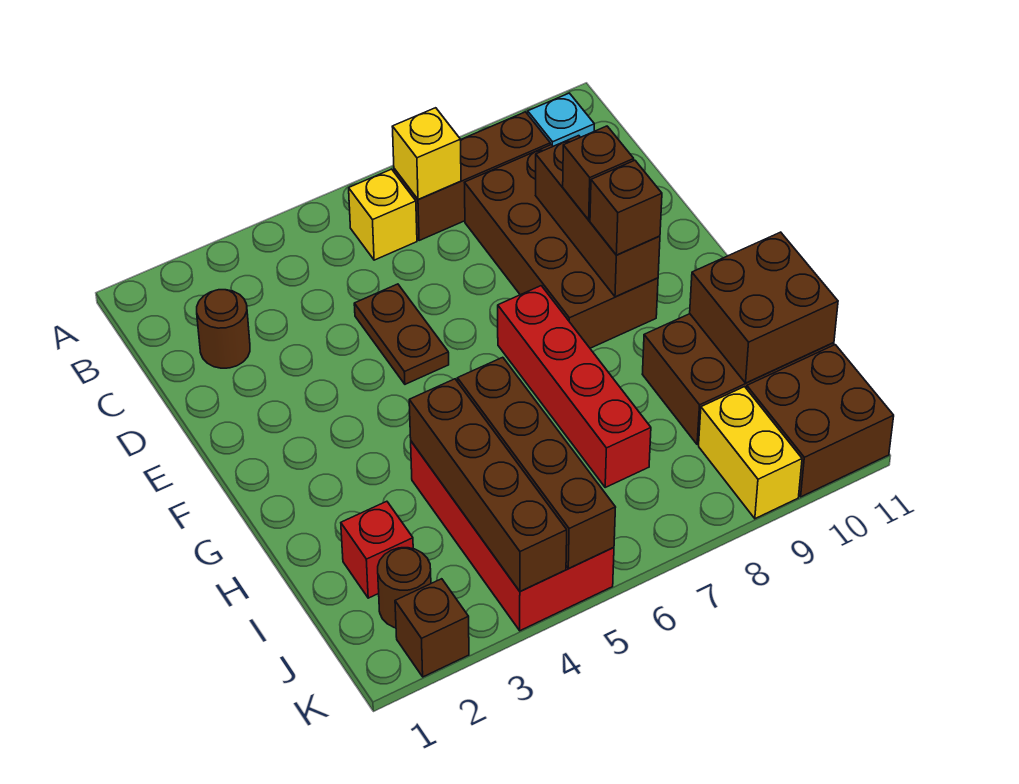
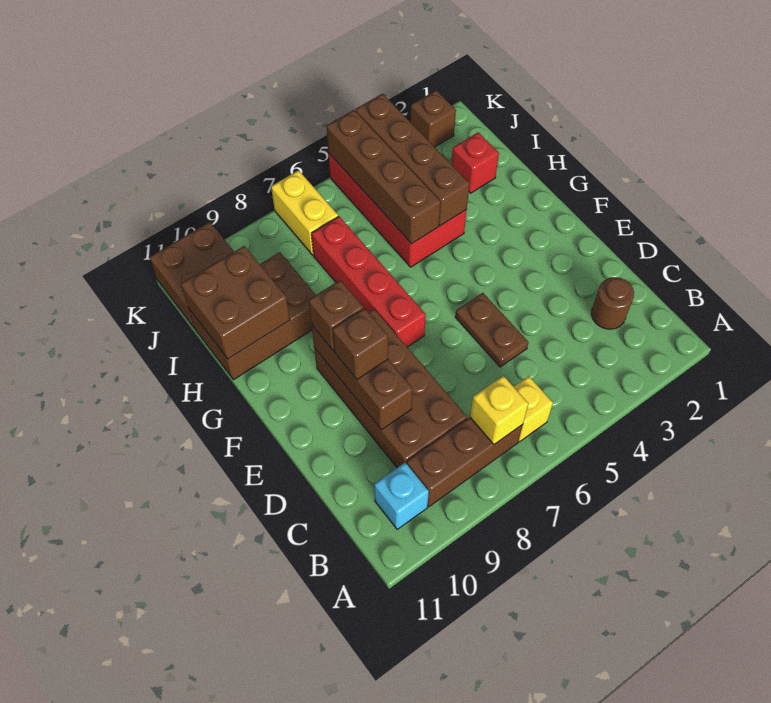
brown round brick J2 level 1 -> none
yellow brick J9:K9 level 1 -> yellow brick J7:K7 level 1

